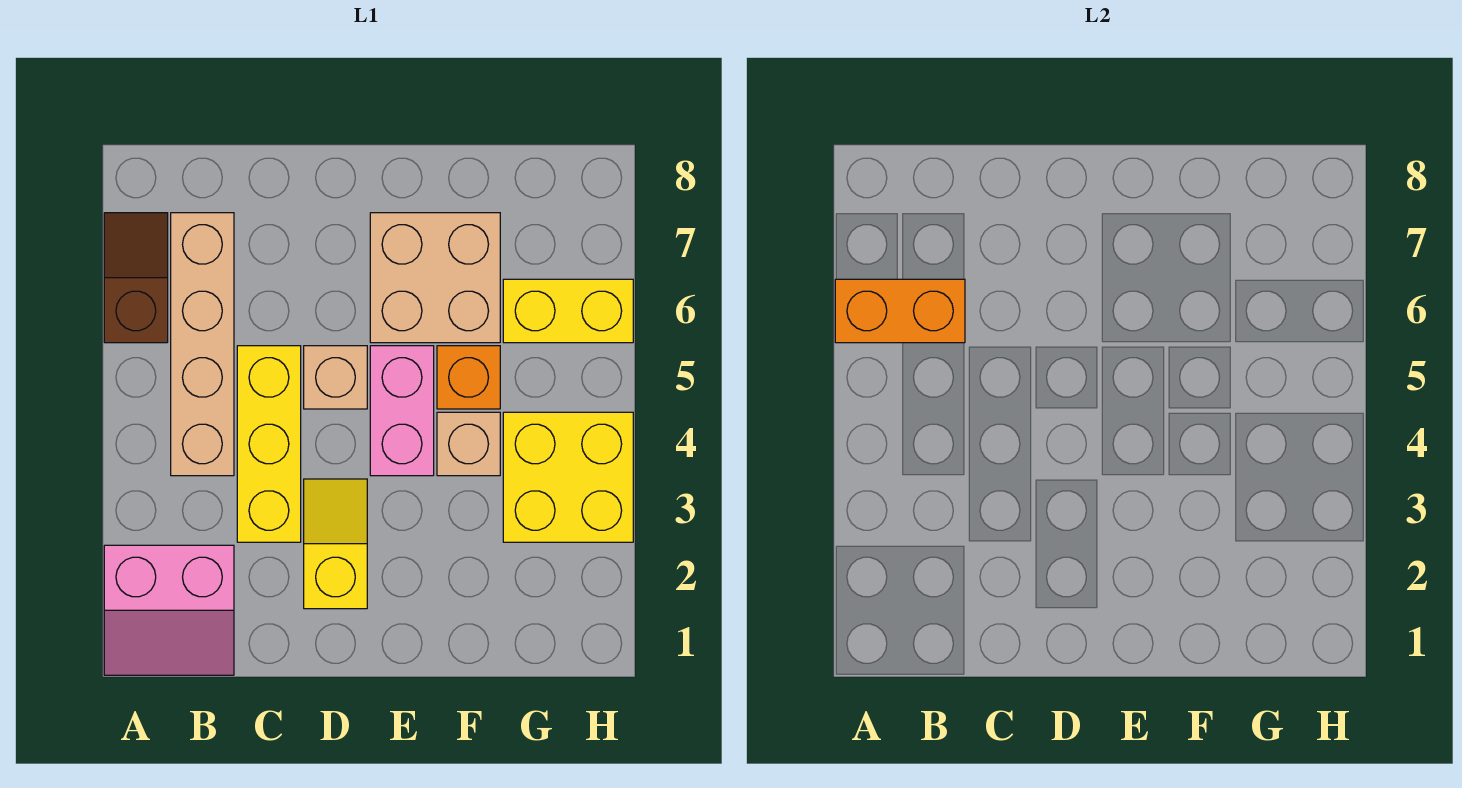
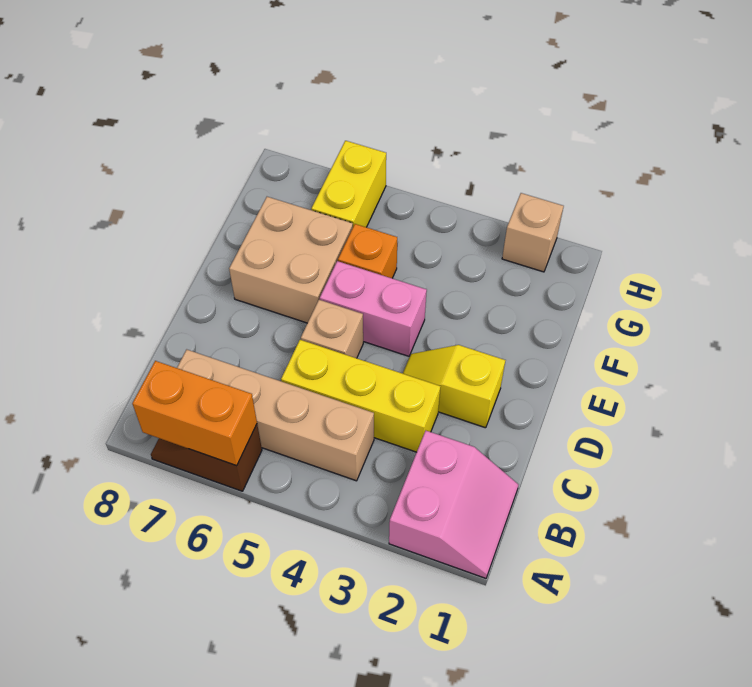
orange brick A6:B6 level 2 -> orange brick A6:A7 level 2
tan brick F4 level 1 -> tan brick H2 level 1
yellow brick G3:H4 level 1 -> none

